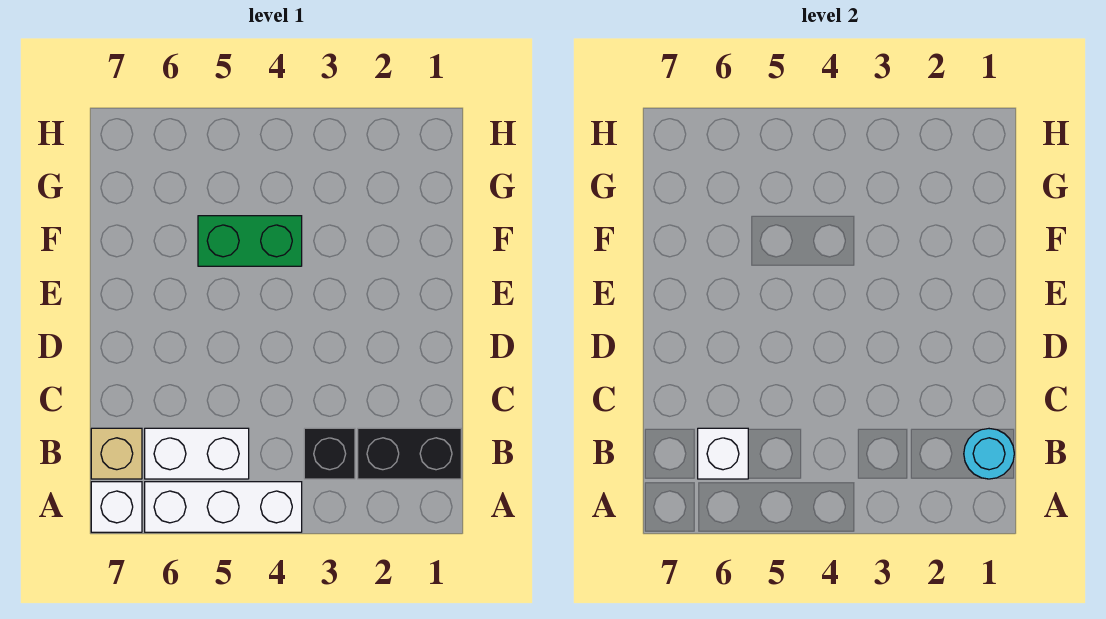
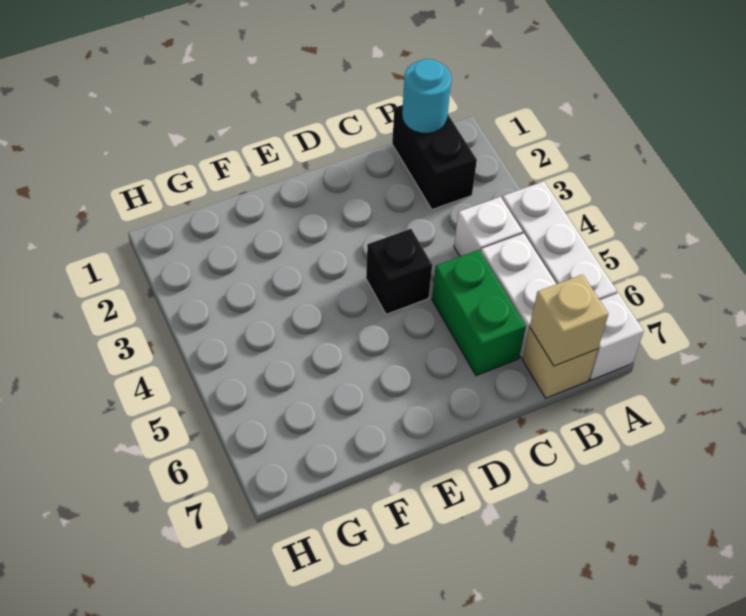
black brick B3 level 1 -> black brick D4 level 1
white brick B6 level 2 -> white brick B4 level 1
none -> tan brick B7 level 2
green brick F4:F5 level 1 -> green brick C5:C6 level 1

